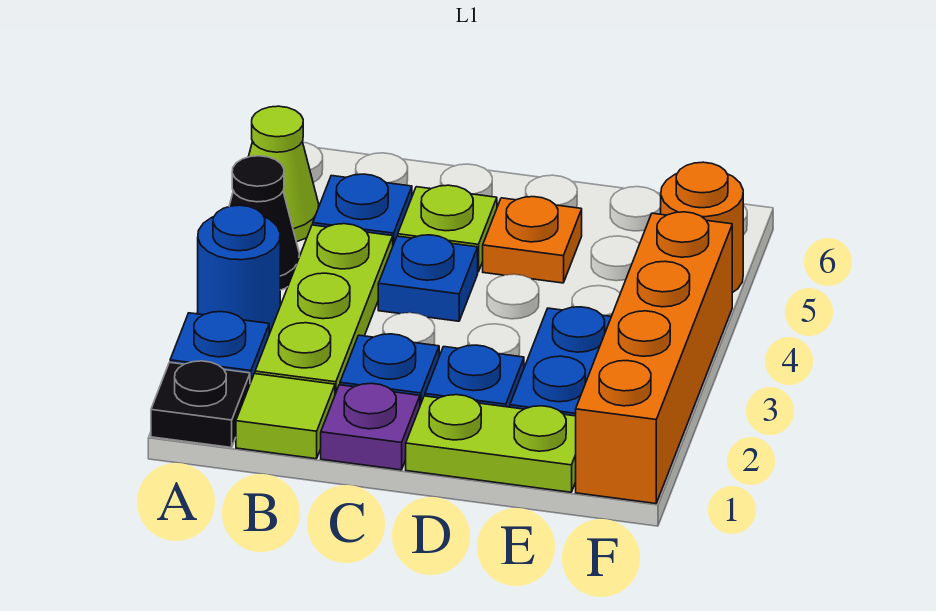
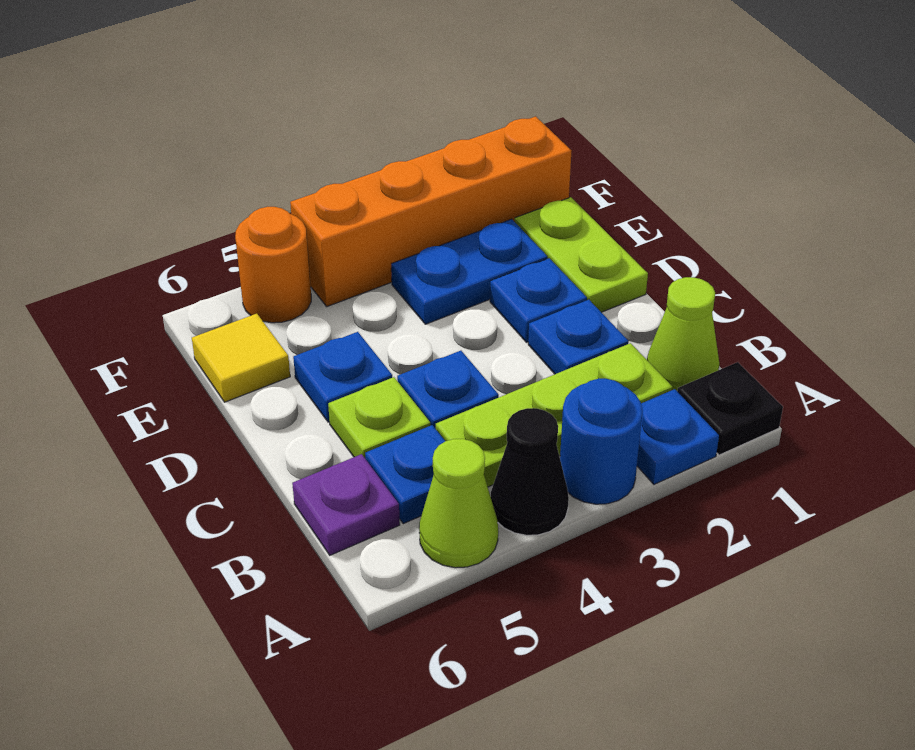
lime tile B1 level 1 -> lime cone B1 level 1
purple plate C1 level 1 -> purple plate B6 level 1
orange plate D5 level 1 -> blue plate D5 level 1
none -> yellow tile E6 level 1

